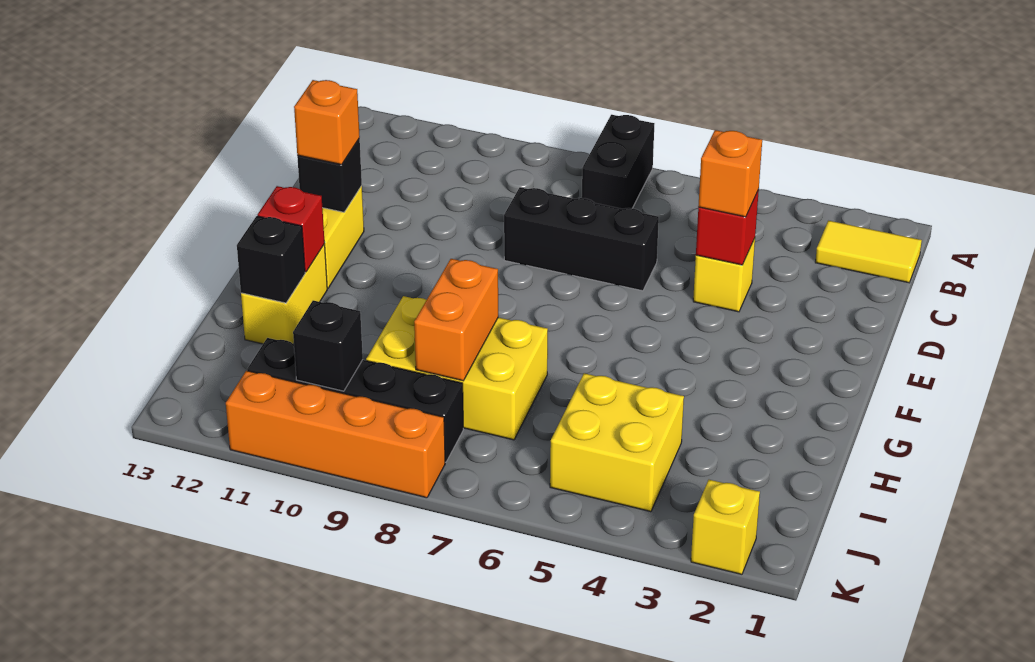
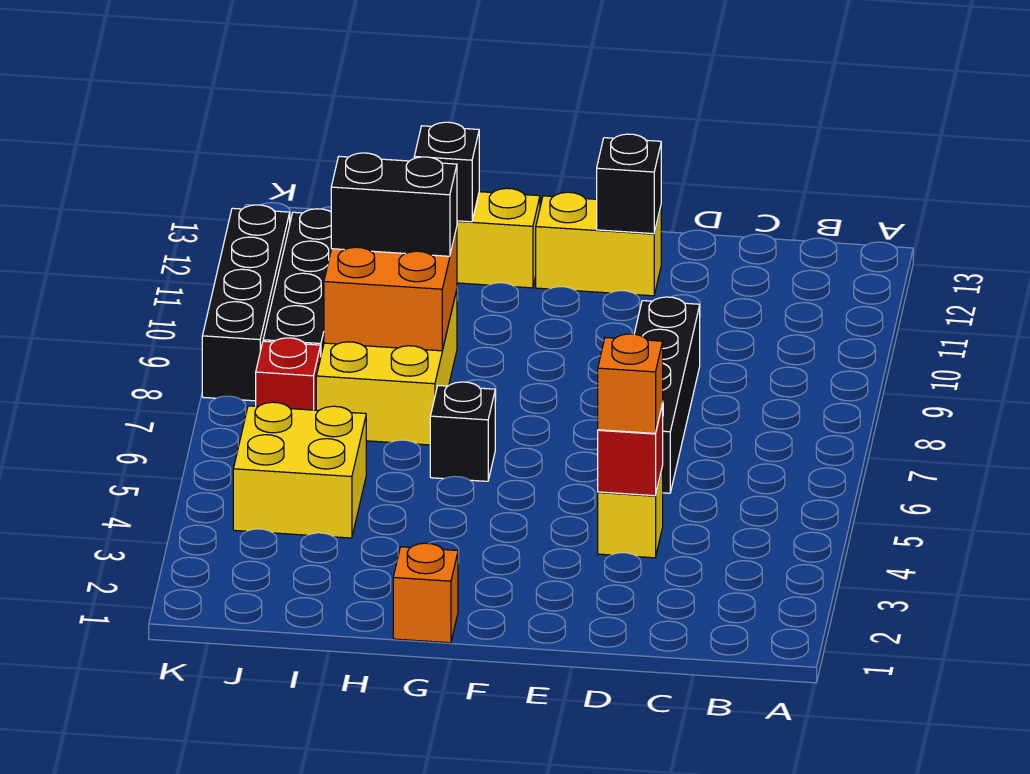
black brick A7:B7 level 1 -> black brick H9:I9 level 3
yellow tile B1:B2 level 1 -> none
black brick D6:D8 level 1 -> black brick D6:D9 level 1
orange brick E12 level 3 -> orange brick G1 level 1
red brick G12 level 2 -> red brick J7 level 1
orange brick H8:I8 level 2 -> orange brick H8:I9 level 2
black brick J10 level 2 -> black brick G6 level 1
yellow brick K2 level 1 -> none
orange brick K8:K11 level 1 -> black brick K8:K11 level 1

